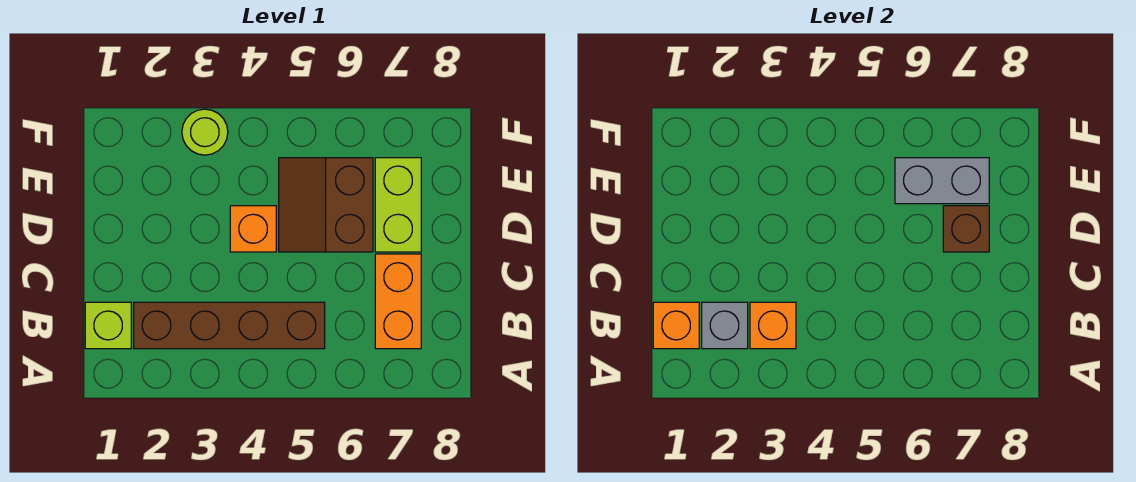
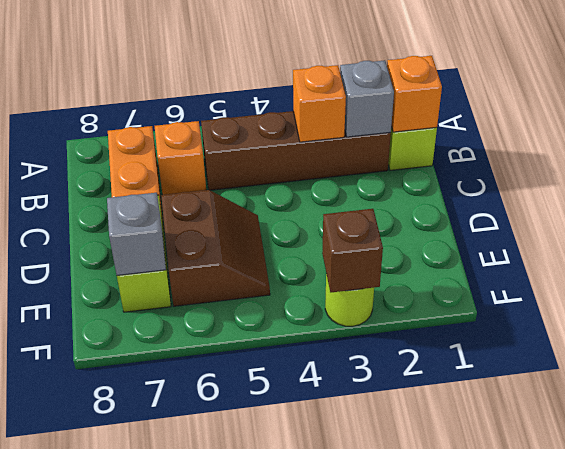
orange brick D4 level 1 -> orange brick B6 level 1
brown brick D7 level 2 -> brown brick F3 level 2
grey brick E6:E7 level 2 -> grey brick E7 level 2

